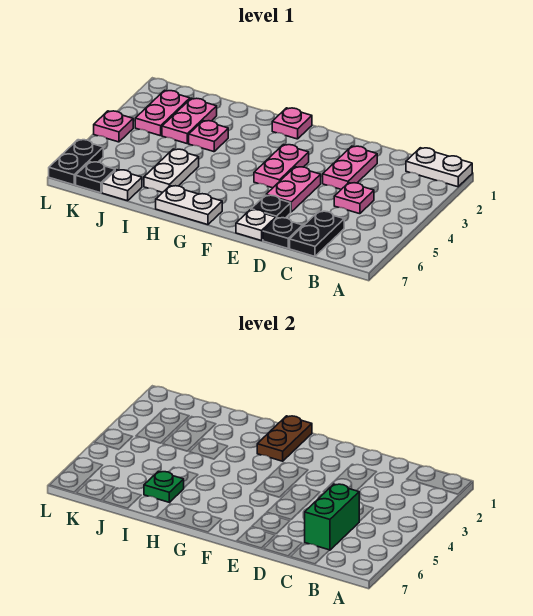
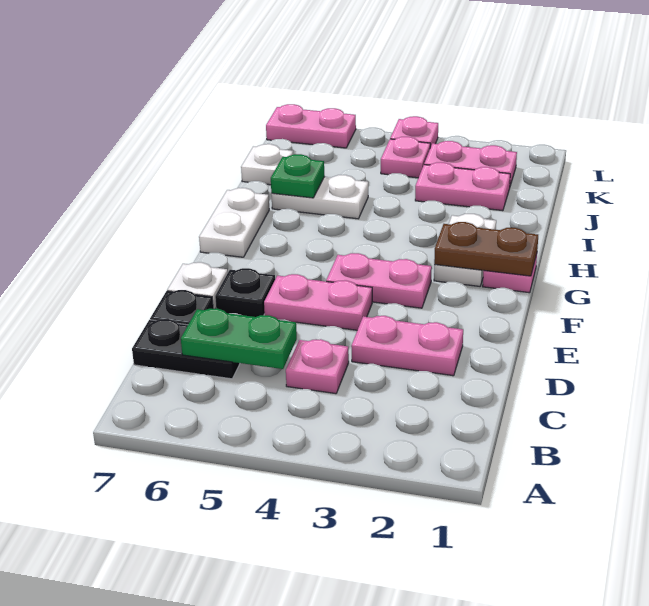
white plate A1:B1 level 1 -> white plate G2:H2 level 1
green brick C5:C6 level 2 -> green plate C5:C6 level 2
pink plate I3 level 1 -> pink plate K4 level 1
black plate K7 level 1 -> none
black plate L6:L7 level 1 -> pink plate L6:L7 level 1

